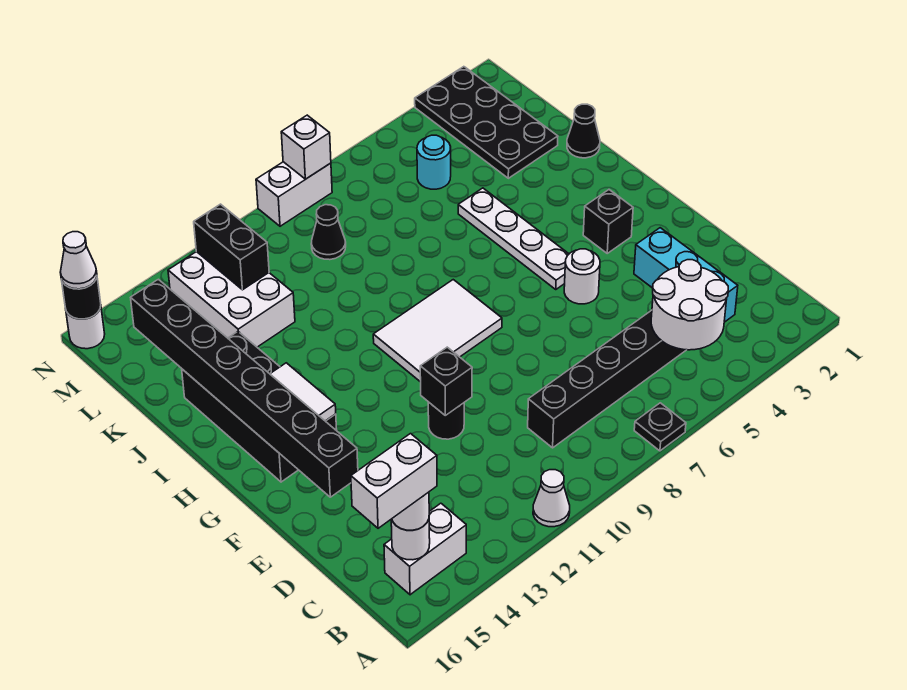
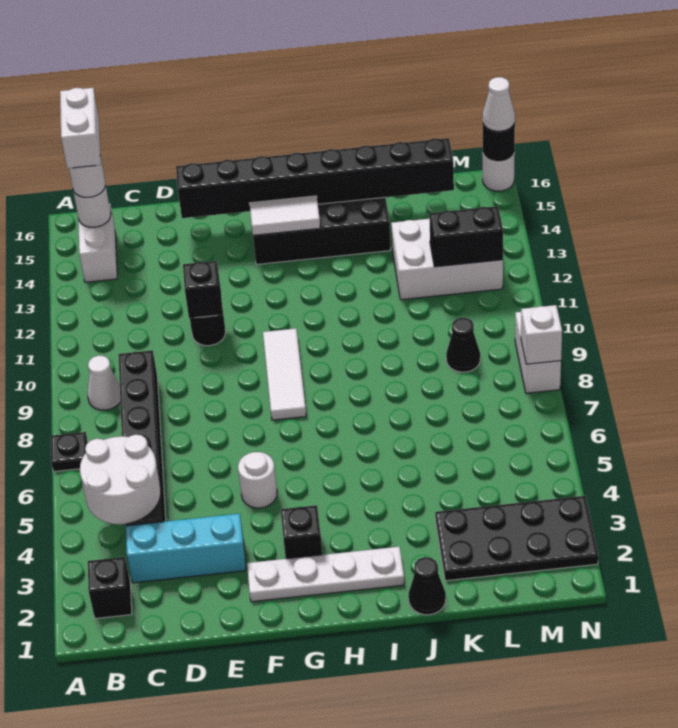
white cone A11 level 1 -> white cone B9 level 1
none -> black brick B2 level 1
white plate G5:J5 level 1 -> white plate F2:I2 level 1
white tile G8:H10 level 1 -> white tile G8:G10 level 1
cyan round brick L5 level 1 -> none

